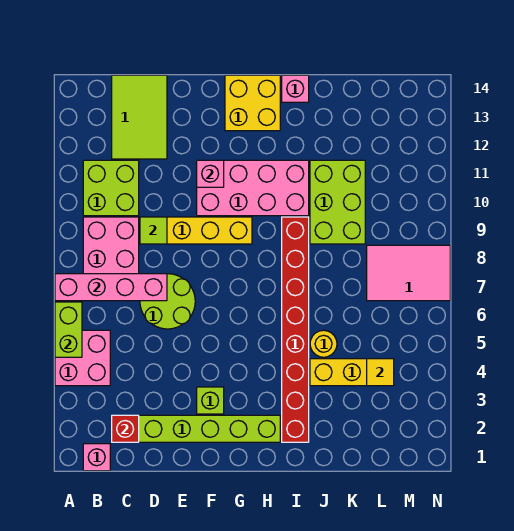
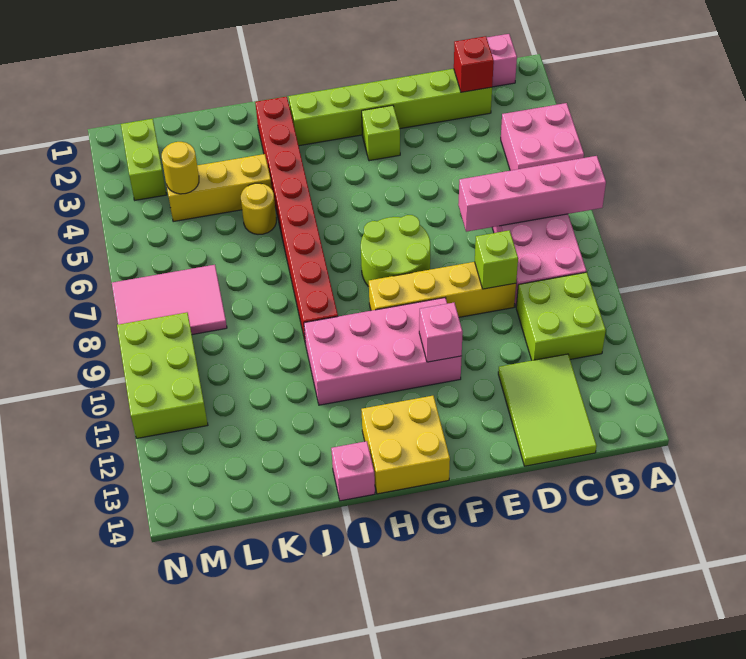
lime brick A5:A6 level 2 -> lime brick M2:M3 level 1
lime round brick D6:E7 level 1 -> lime round brick F7:G8 level 1
lime tile D9 level 2 -> lime brick D9 level 2
lime brick J9:K11 level 1 -> lime brick M9:N11 level 1
yellow tile L4 level 2 -> yellow round brick L4 level 2

